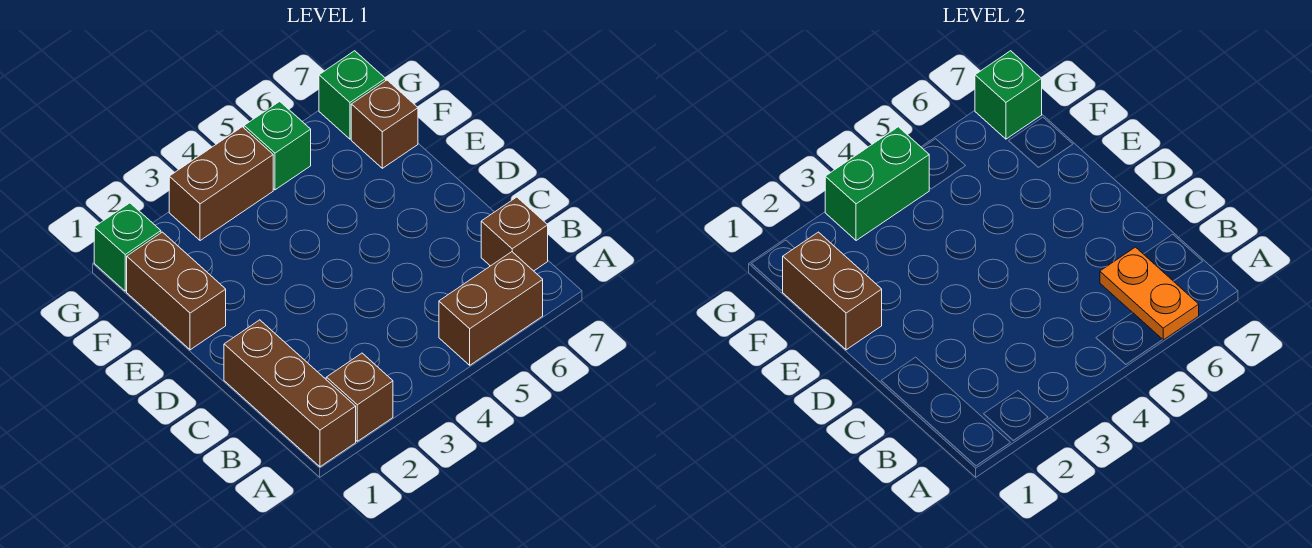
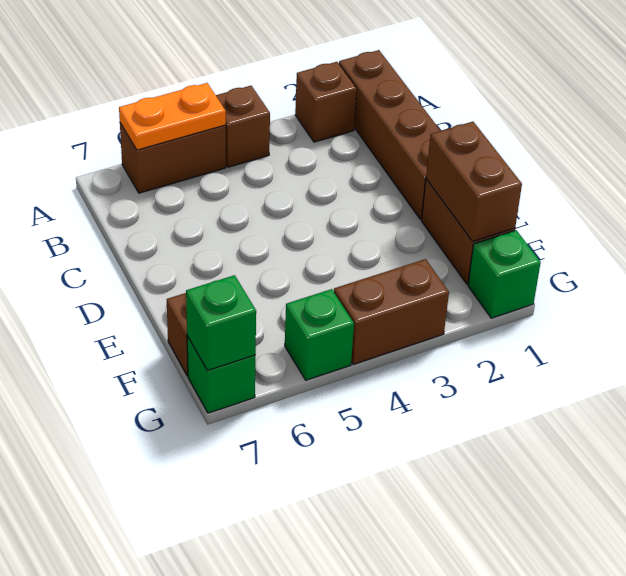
brown brick A1:C1 level 1 -> brown brick A1:D1 level 1
orange plate A6:B6 level 2 -> orange plate A5:A6 level 2
brown brick B7 level 1 -> brown brick A4 level 1
green brick G3:G4 level 2 -> none

